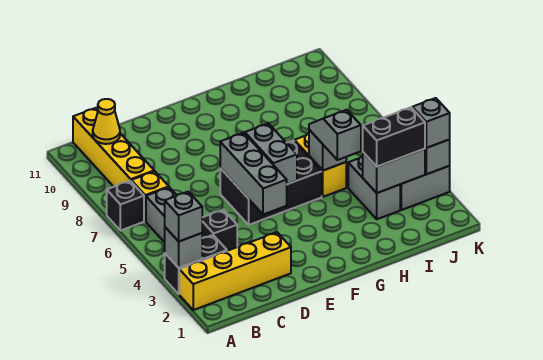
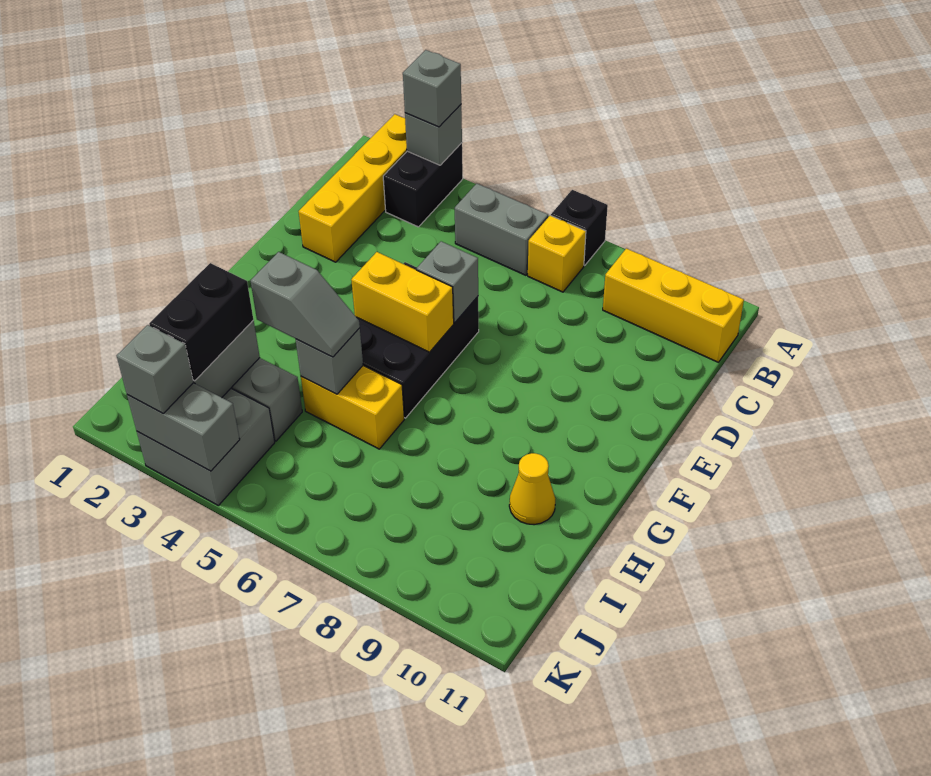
yellow brick B8:B11 level 1 -> yellow brick B9:B11 level 1
yellow cone B10 level 2 -> yellow cone H10 level 1
black brick C4 level 1 -> none
grey brick E4:E6 level 2 -> grey brick E6 level 2
grey brick F5:F6 level 2 -> yellow brick F5:F6 level 2

